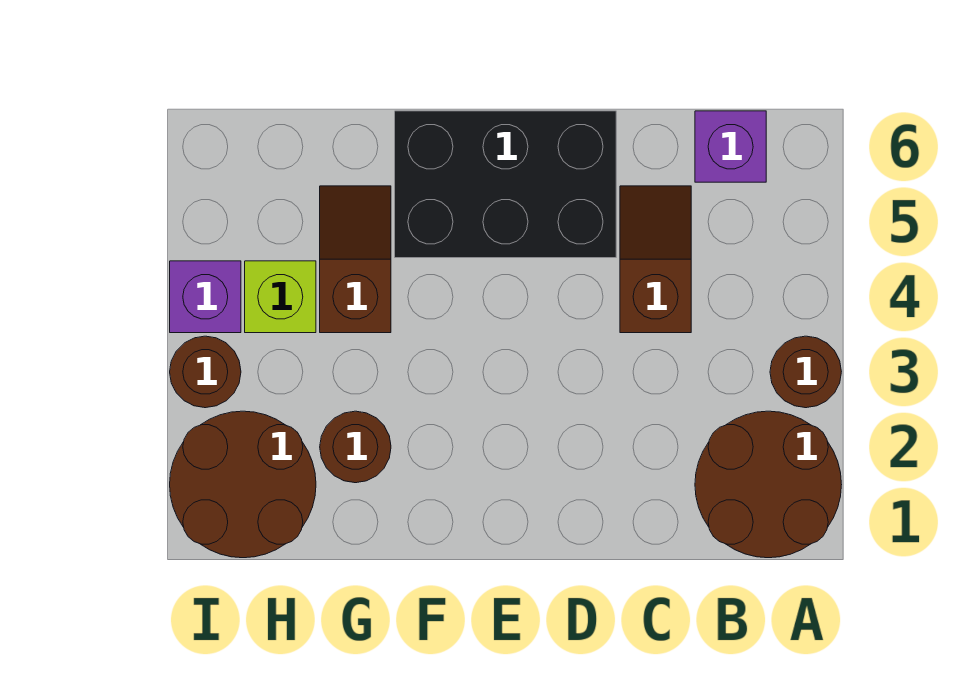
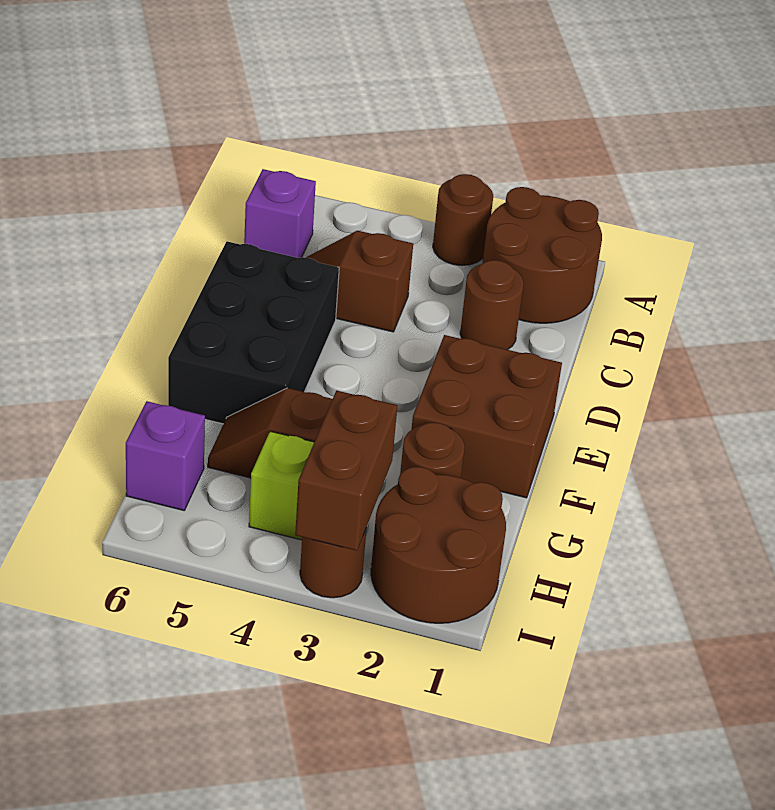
none -> brown round brick C2 level 1
none -> brown brick E1:F2 level 1
none -> brown brick H3:I3 level 2
purple brick I4 level 1 -> purple brick H6 level 1

